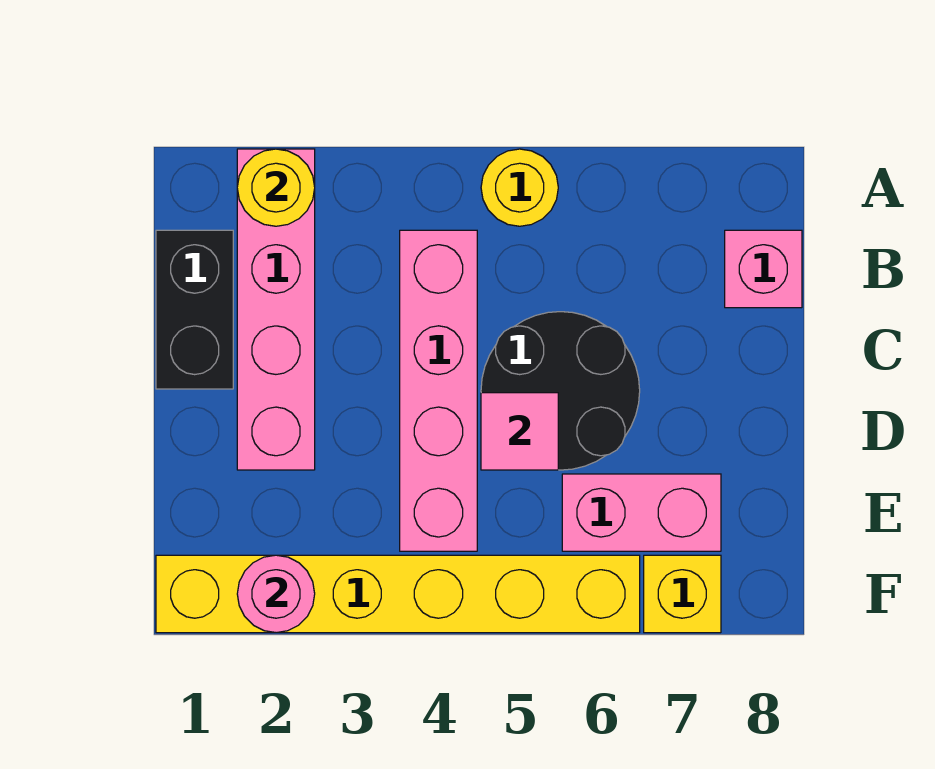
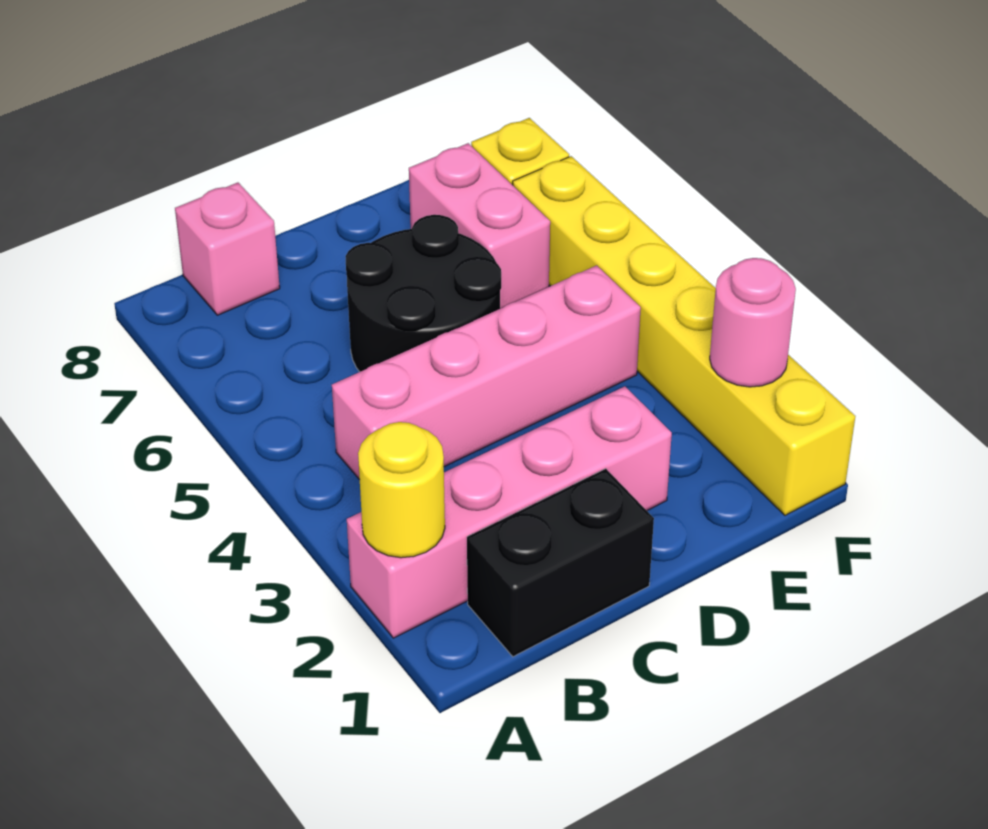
yellow round brick A5 level 1 -> none
pink tile D5 level 2 -> none

